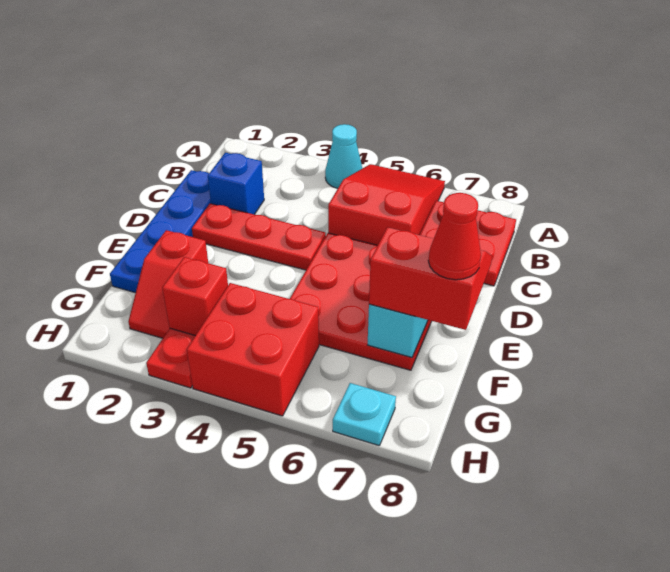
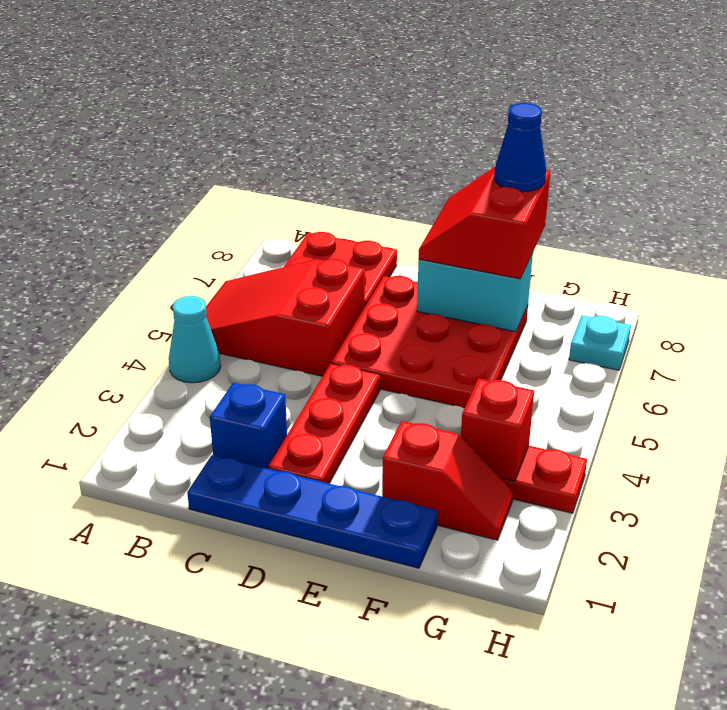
red cone F8 level 4 -> blue cone F8 level 4
red brick G4:H5 level 1 -> none

